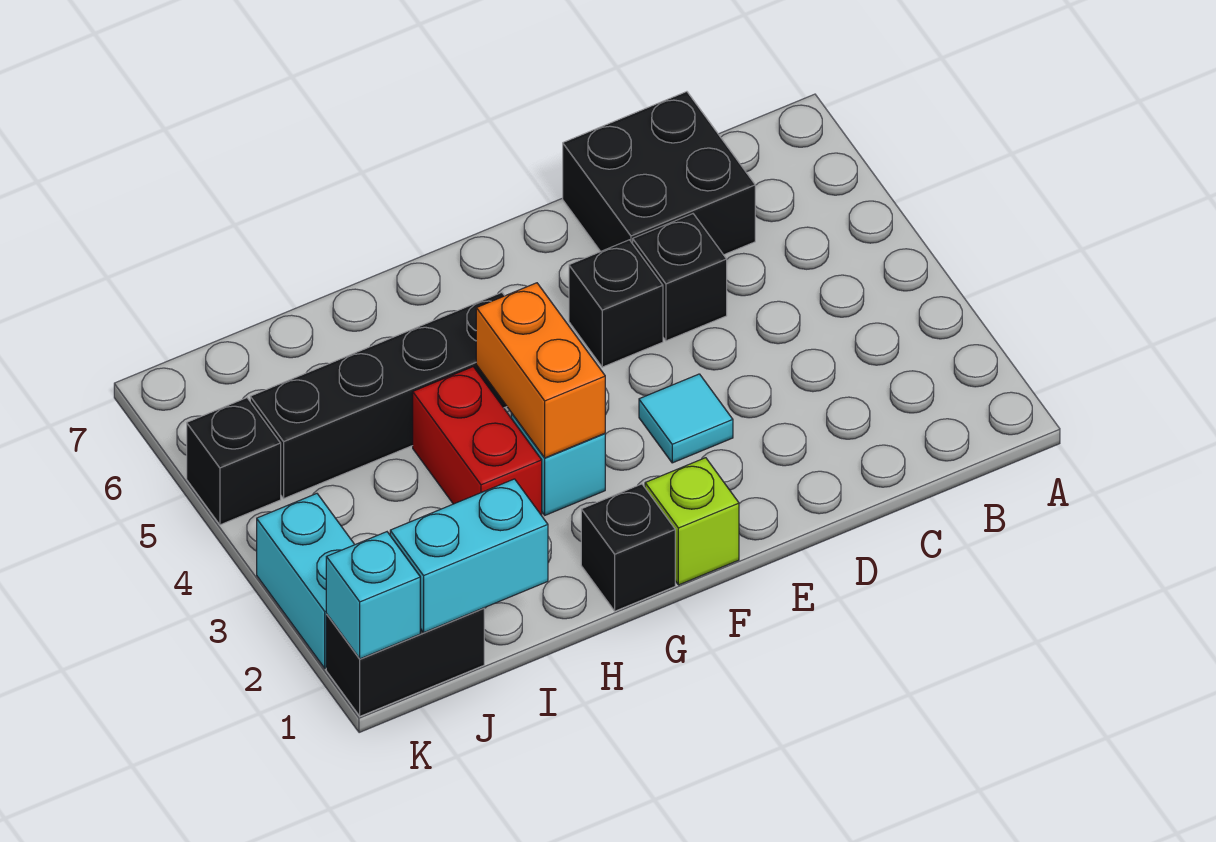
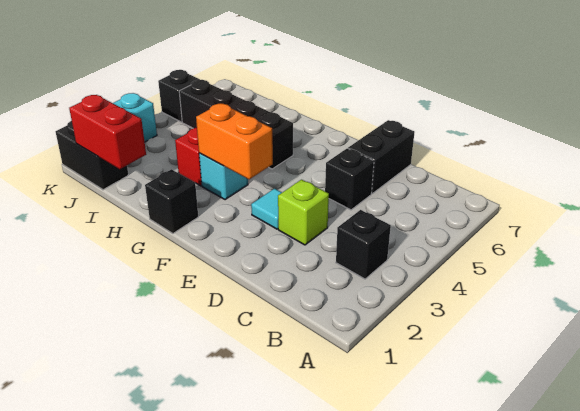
black brick C6:D7 level 1 -> black brick D6:D7 level 1
black brick E5 level 1 -> black brick B3 level 1
lime brick F1 level 1 -> lime brick D3 level 1
orange brick G3:G4 level 2 -> orange brick F3:G3 level 2
cyan brick I1:J1 level 2 -> red brick I1:J1 level 2
cyan brick K1 level 2 -> none

